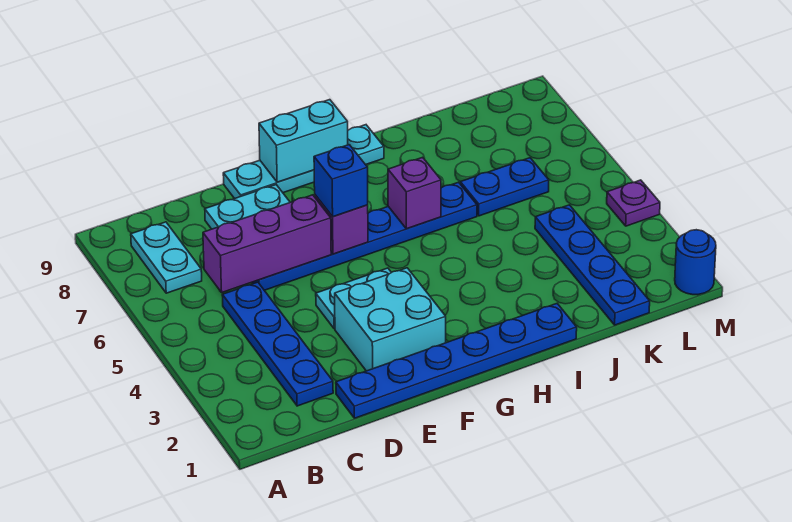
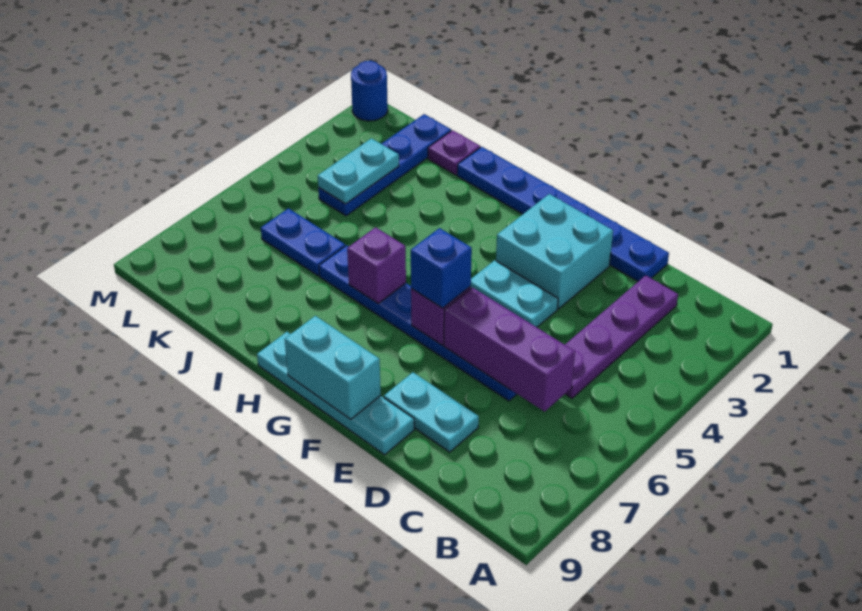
cyan plate B7:B8 level 1 -> cyan plate K3:K4 level 2
blue plate C2:C5 level 1 -> purple plate C2:C5 level 1
purple plate M4 level 1 -> purple plate J1 level 1

